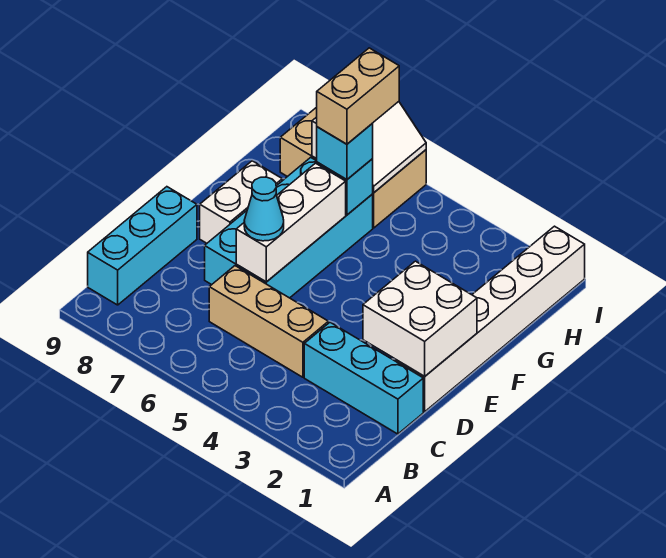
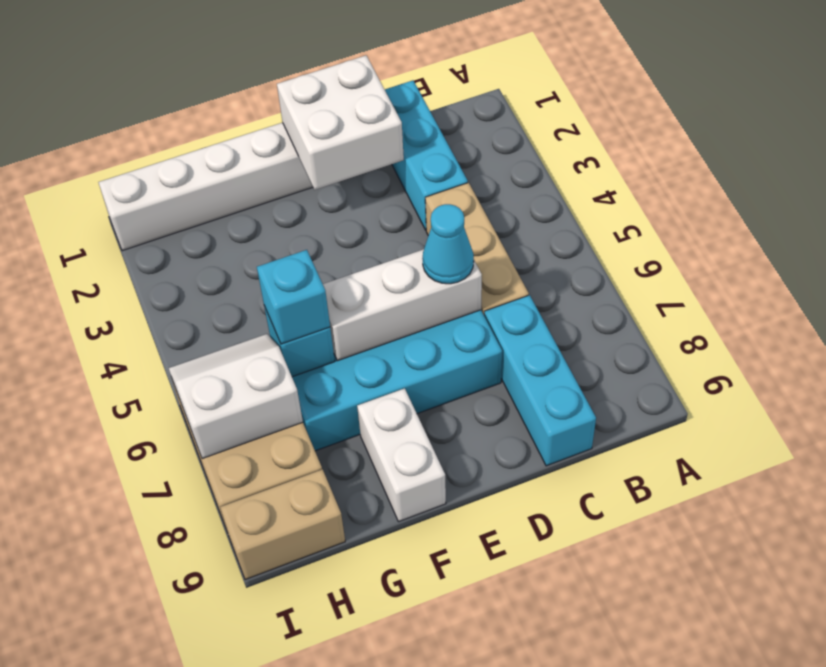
cyan brick B9:D9 level 1 -> cyan brick C7:C9 level 1
white brick E8:F8 level 1 -> white brick F8:F9 level 1
tan brick G6:H6 level 4 -> tan brick H9:I9 level 1

